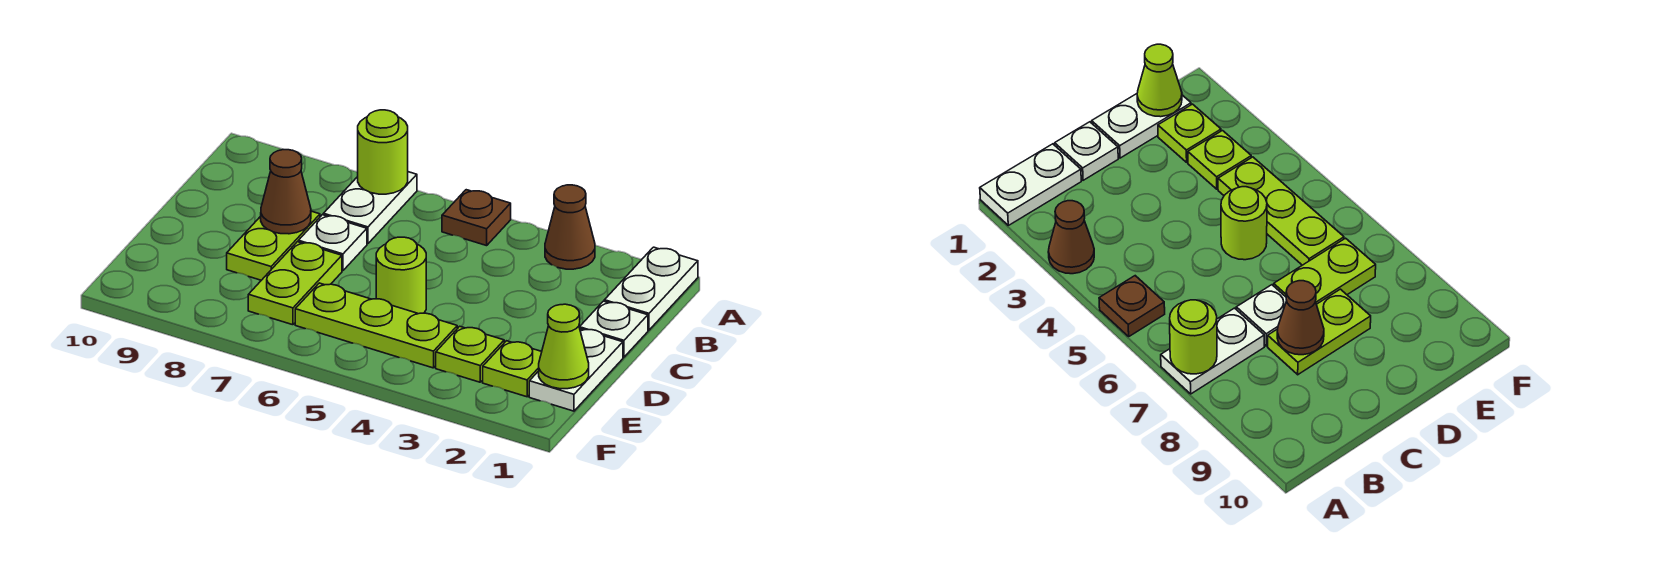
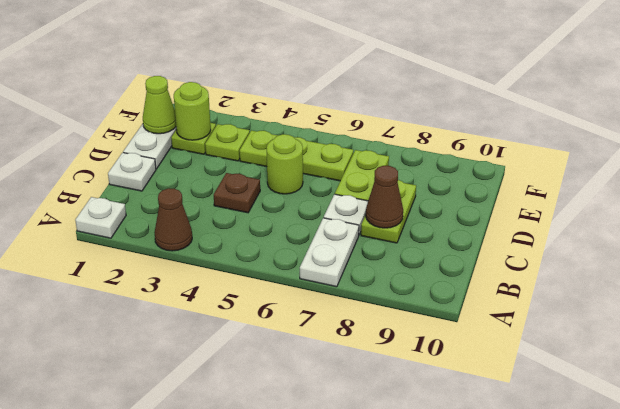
white plate A1:B1 level 1 -> white plate A1 level 1
brown plate A5 level 1 -> brown plate C4 level 1
lime round brick A7 level 2 -> lime round brick E2 level 2

